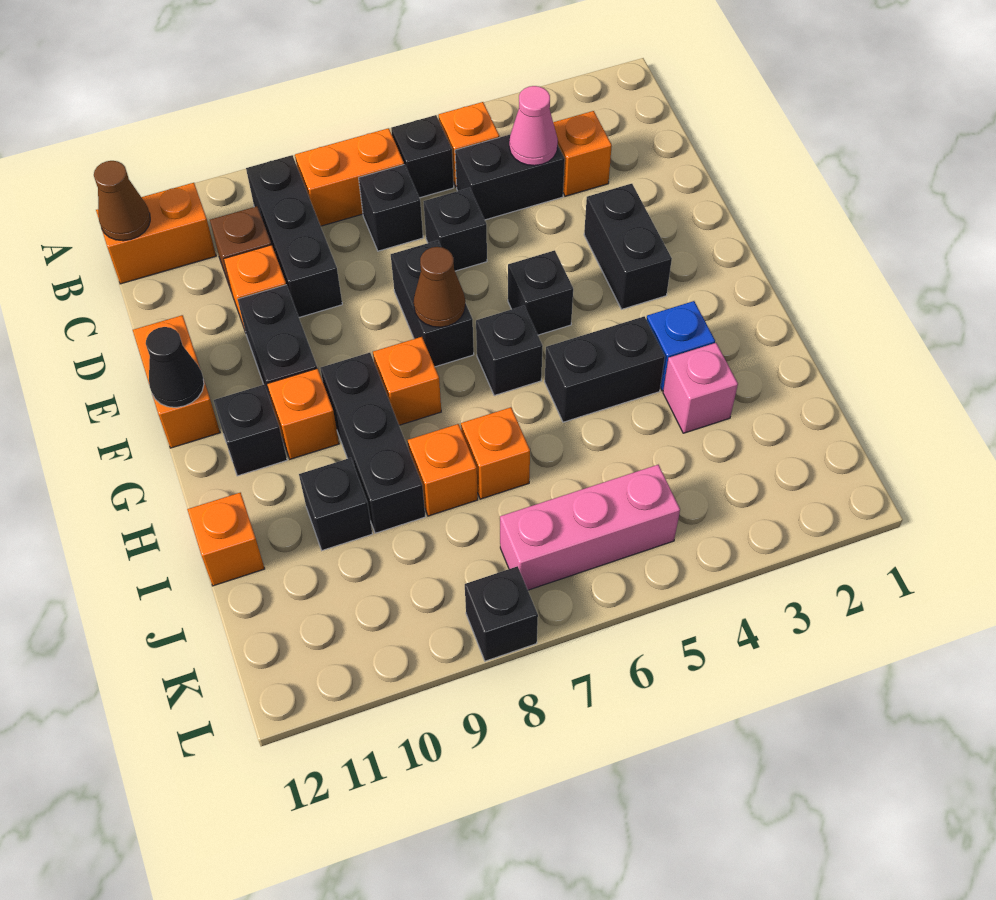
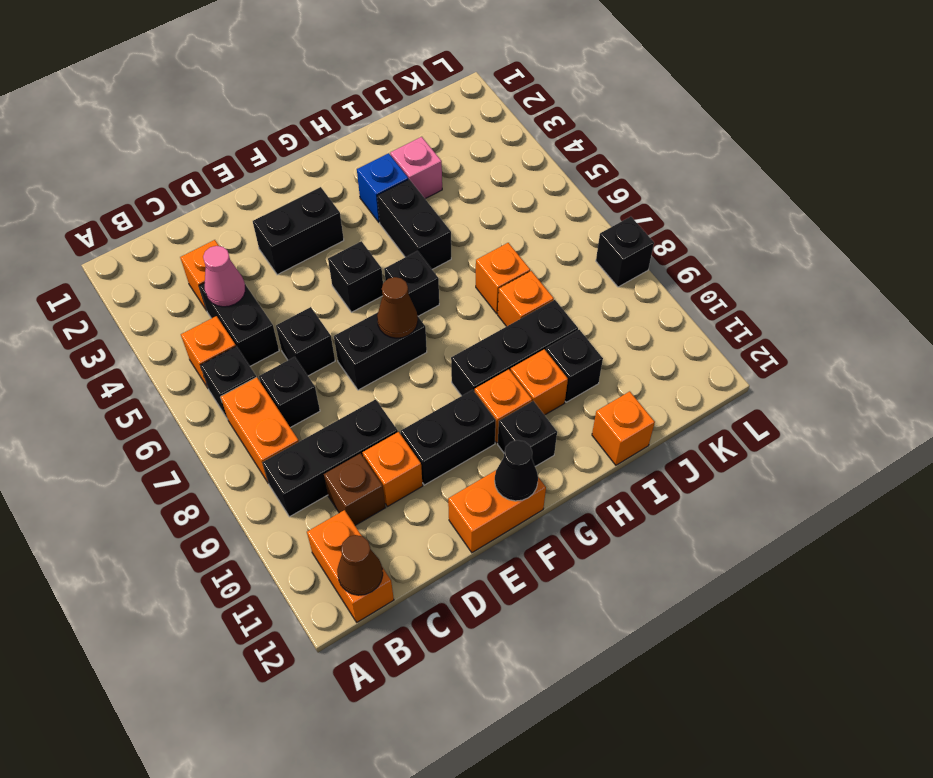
orange brick G8 level 1 -> orange brick H10 level 1
pink brick K5:K7 level 1 -> none

